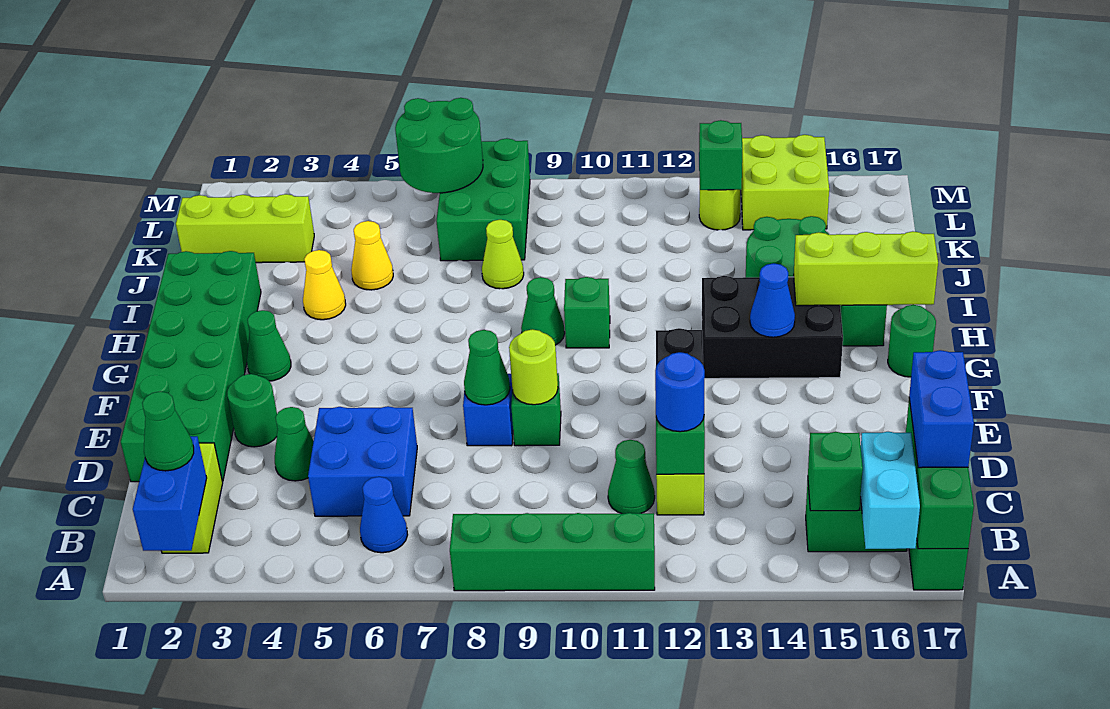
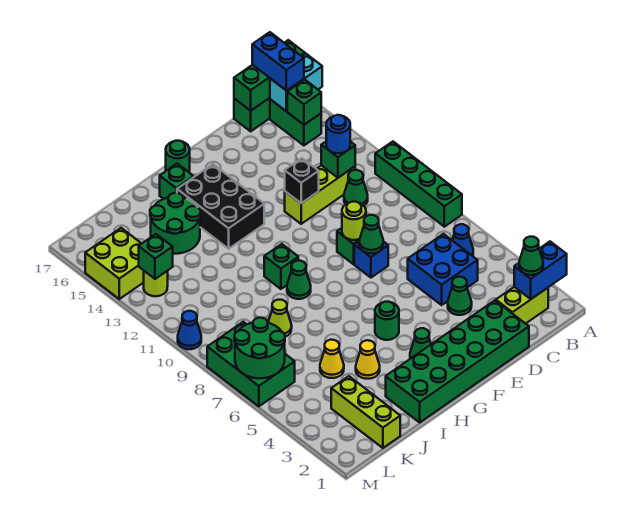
blue brick B17:C17 level 3 -> blue brick B16:B17 level 3
green round brick E3 level 1 -> green round brick G5 level 1
blue cone G14 level 2 -> blue cone M10 level 1
lime brick H15:H17 level 2 -> none
green brick K7:M8 level 1 -> green brick L6:M8 level 1

